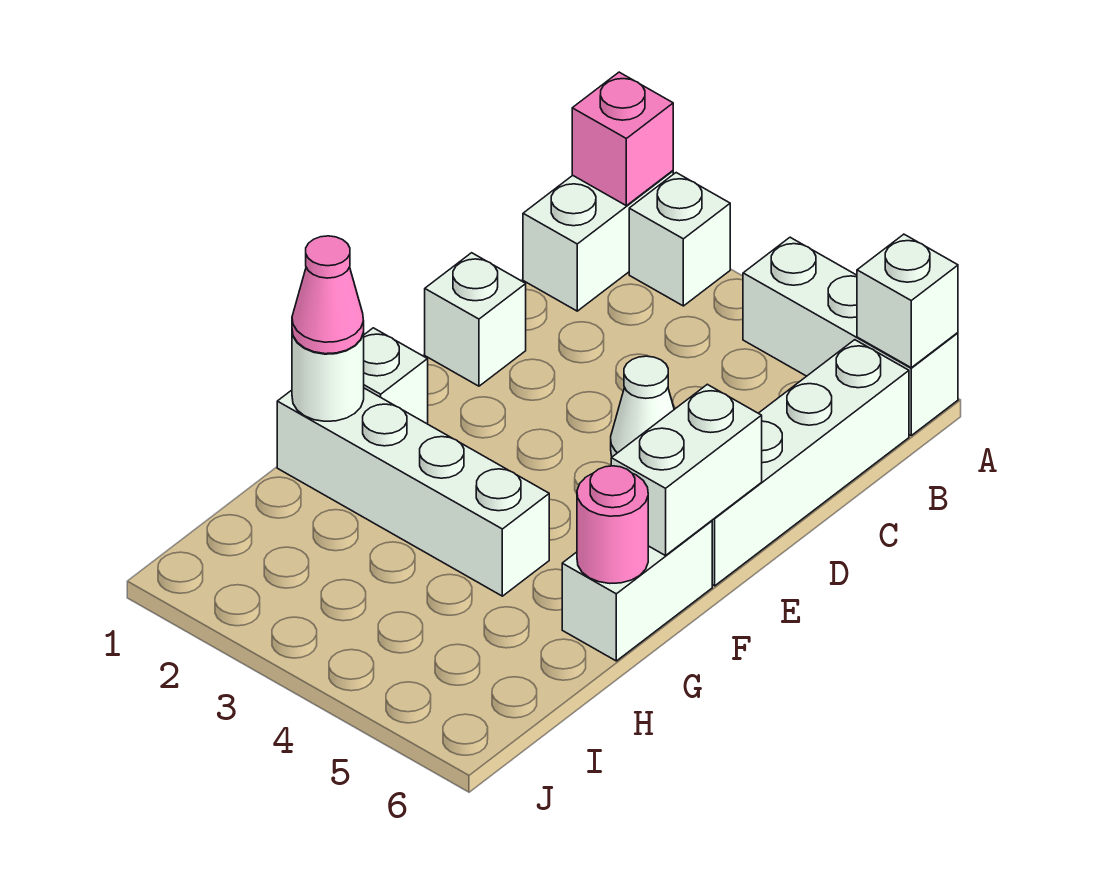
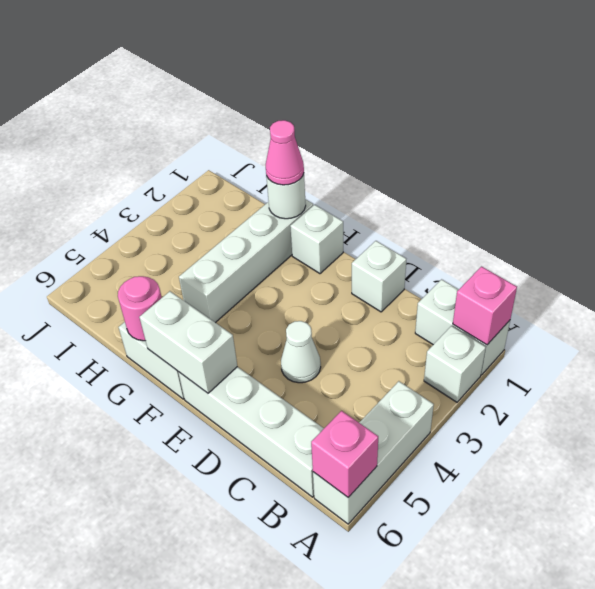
white brick A6 level 2 -> pink brick A6 level 2

